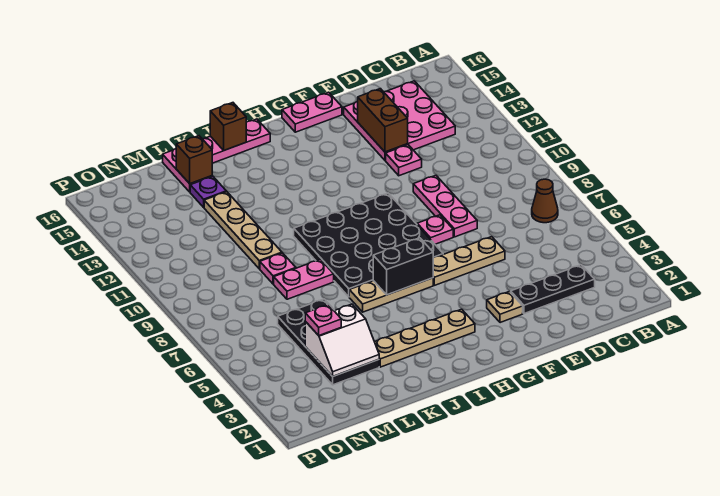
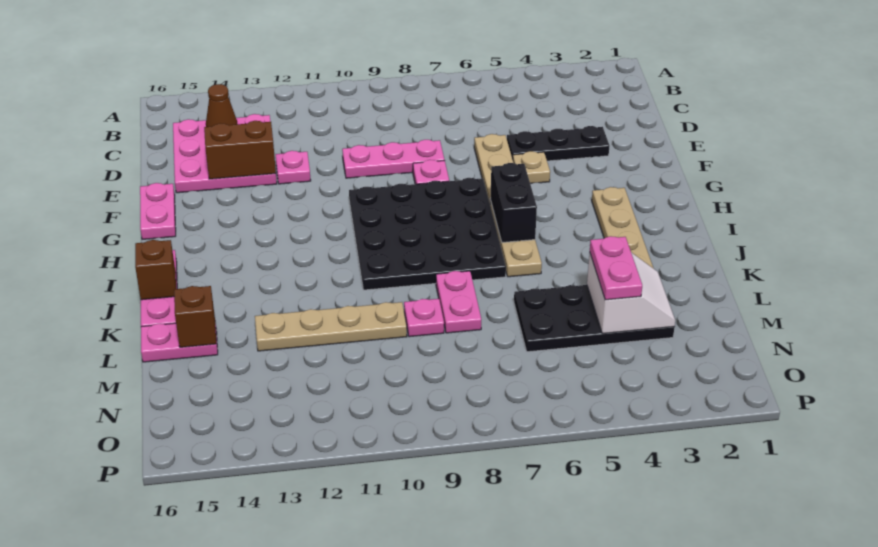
brown cone B7 level 1 -> brown cone C14 level 2
black plate C3:E3 level 1 -> black plate E3:E5 level 1
tan plate F3 level 1 -> tan plate F5 level 1
purple plate L14 level 1 -> none
pink plate M4 level 3 -> pink plate L4:M4 level 3

